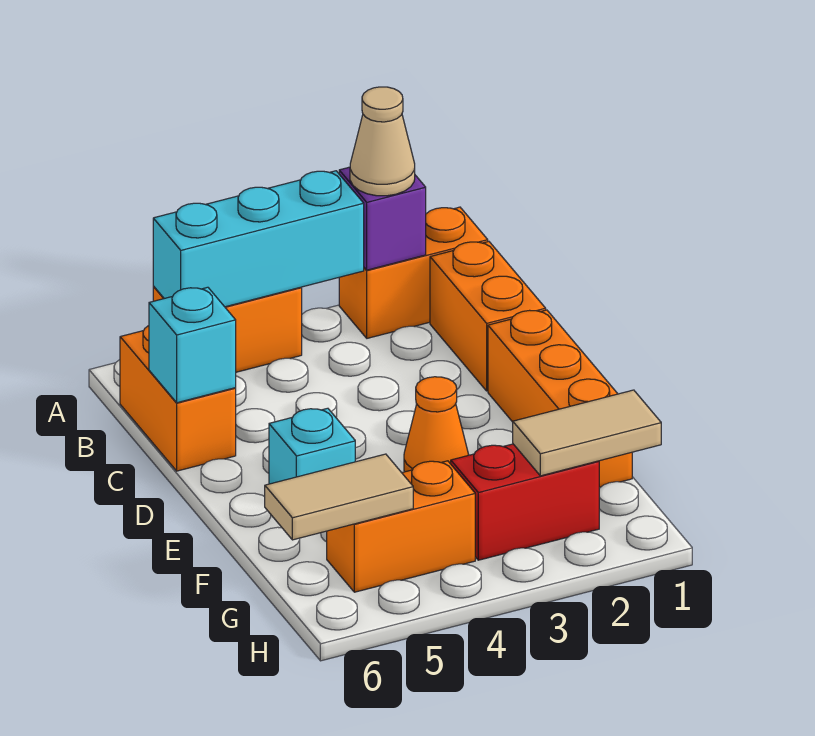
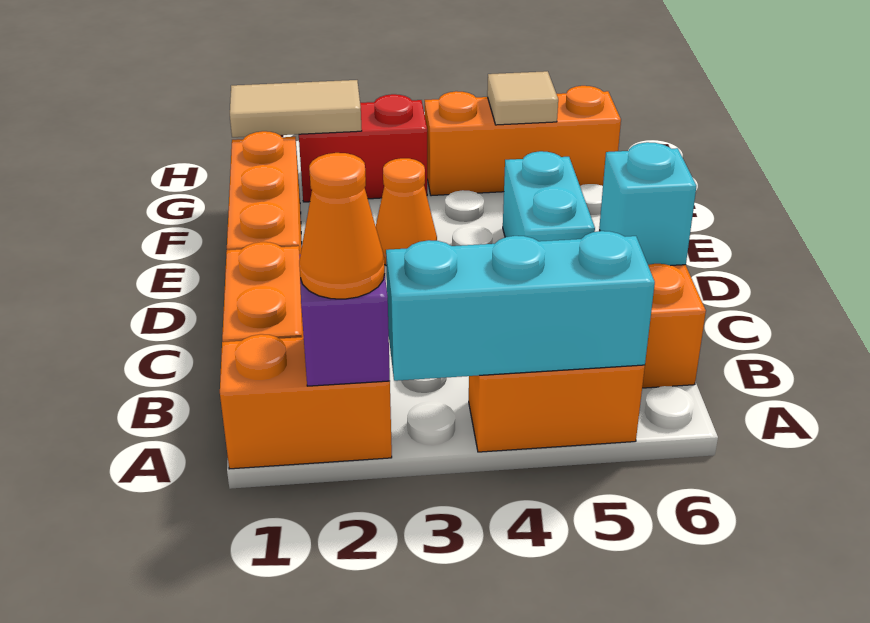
tan cone A2 level 3 -> orange cone A2 level 3
cyan brick E5 level 1 -> cyan brick D5:E5 level 1
orange brick G4:G5 level 1 -> orange brick G4:G6 level 1
tan tile G5:G6 level 2 -> tan tile G5 level 2

